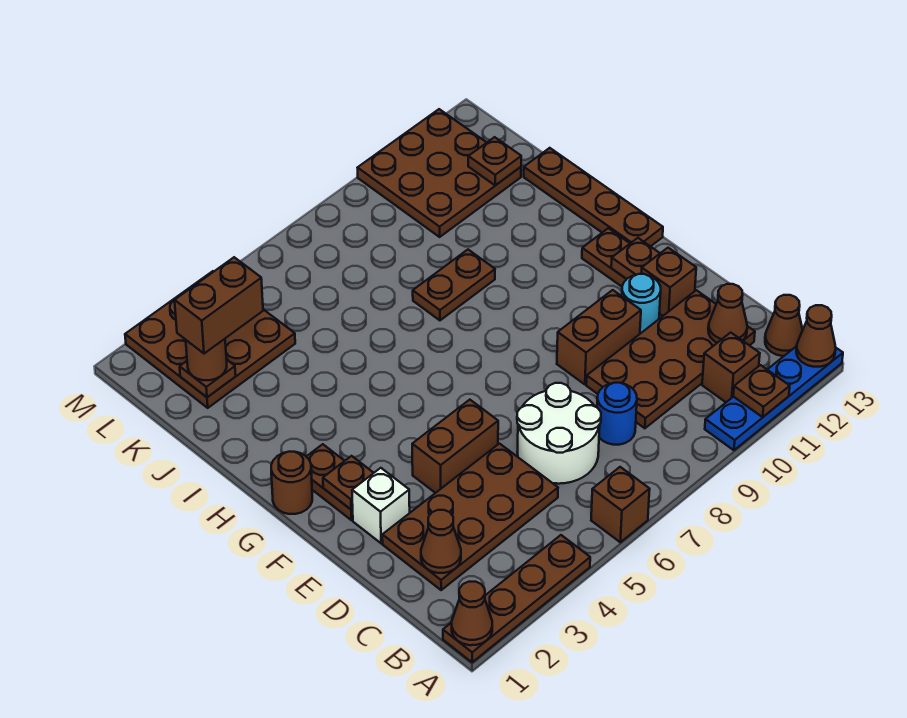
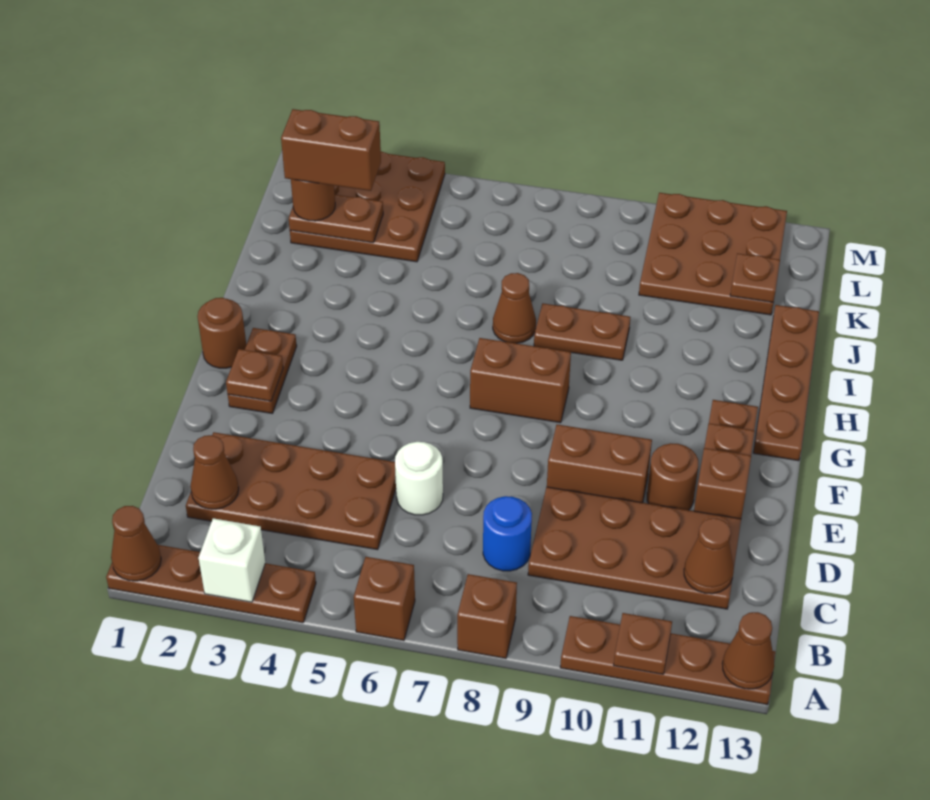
blue plate A10:A13 level 1 -> brown plate A10:A13 level 1
brown brick B11 level 1 -> brown brick A8 level 1
brown cone B13 level 1 -> brown cone I7 level 1
white round brick C6:D7 level 1 -> white round brick D6 level 1
white brick E2 level 1 -> white brick A3 level 2
brown brick E4:E5 level 1 -> brown brick G7:G8 level 1
cyan round brick E11 level 1 -> brown round brick E11 level 1
brown plate K2 level 2 -> brown plate K2:K3 level 2

